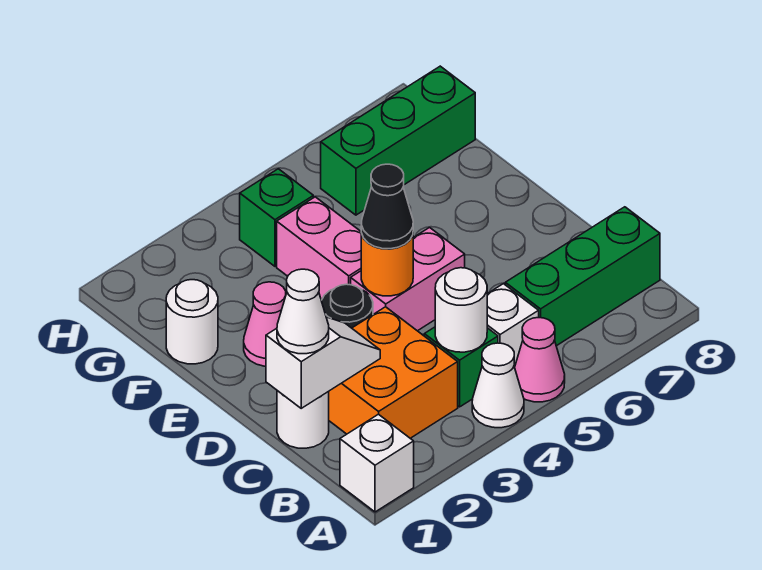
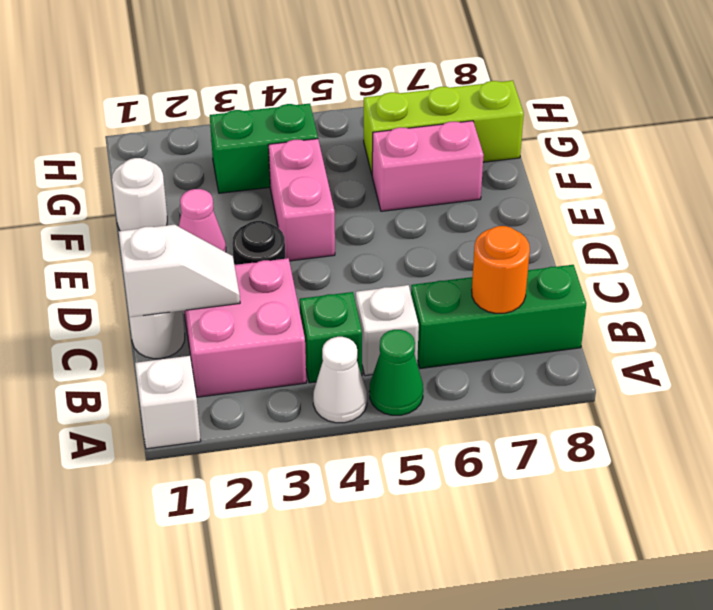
pink cone A5 level 1 -> green cone A5 level 1
orange brick B2:C3 level 1 -> pink brick B2:C3 level 1
white round brick B4 level 2 -> none
white cone C1 level 3 -> none
pink brick D4:D5 level 1 -> pink brick F6:F7 level 1
orange round brick D4 level 2 -> orange round brick B7 level 2
black cone D4 level 3 -> none
green brick G4 level 1 -> green brick G3:G4 level 1
green brick G6:G8 level 1 -> lime brick G6:G8 level 1

